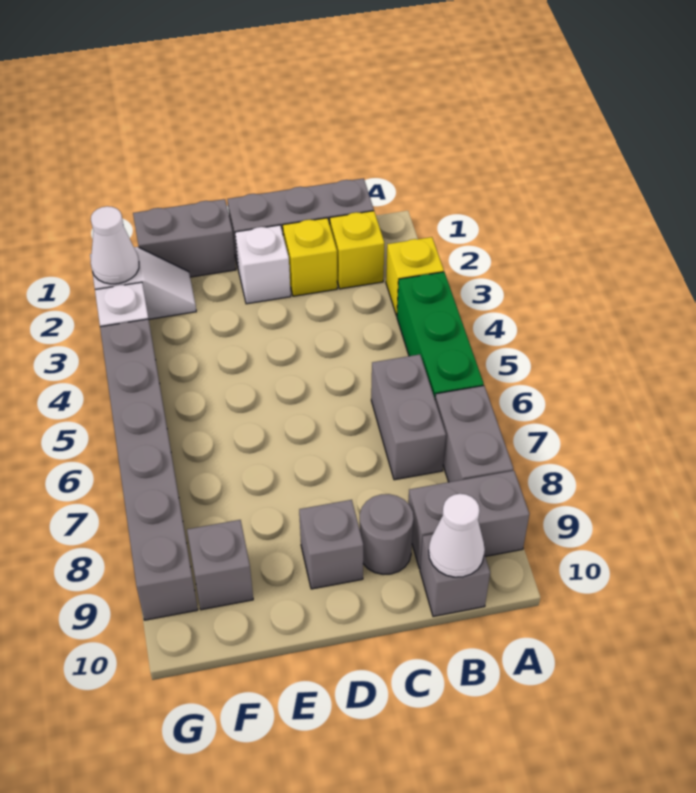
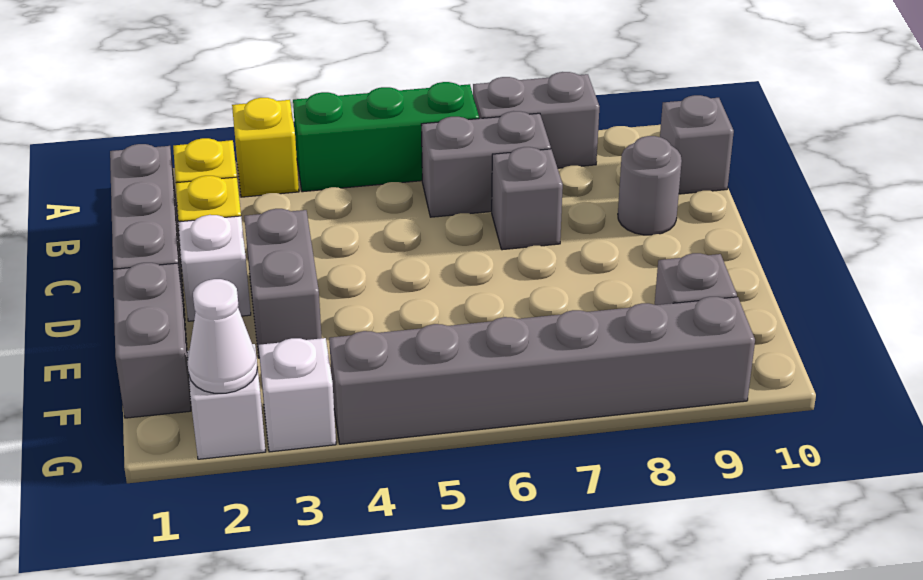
grey brick A9:B9 level 1 -> grey brick D3:E3 level 1
white cone B10 level 2 -> none
grey brick D9 level 1 -> grey brick C7 level 1

